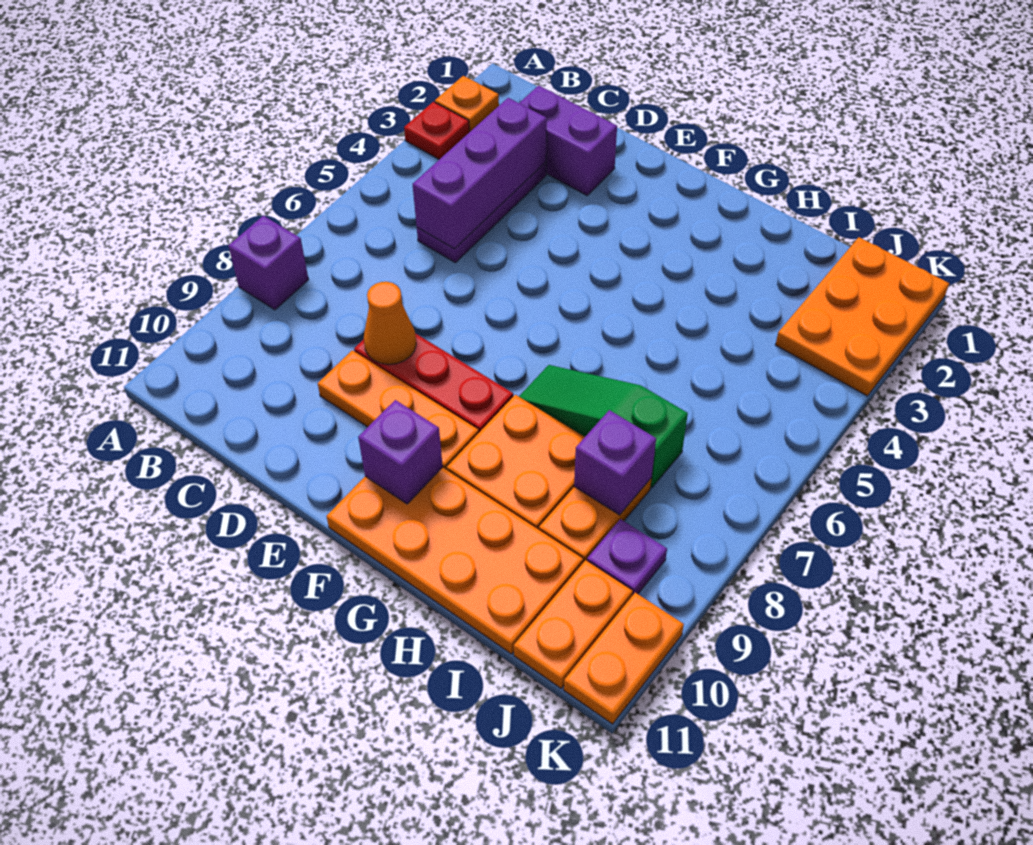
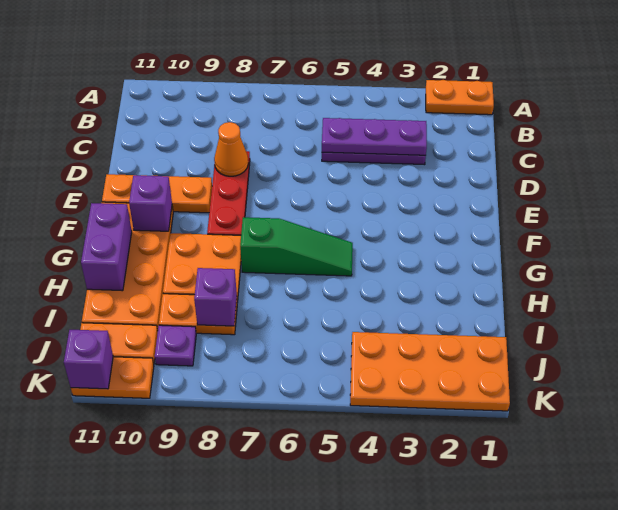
orange plate A2 level 1 -> orange plate A1:A2 level 1
red plate A3 level 1 -> none
purple brick A8 level 1 -> purple brick K11 level 2
purple brick C2:D2 level 1 -> purple brick G11:H11 level 2
purple brick C3:C5 level 2 -> purple plate C3:C5 level 2
orange plate D9:F9 level 1 -> orange plate E9:E11 level 1
green slope G7:I7 level 1 top I -> green slope G5:G7 level 1 top 7
orange plate J1:K3 level 1 -> orange plate J1:K4 level 1

